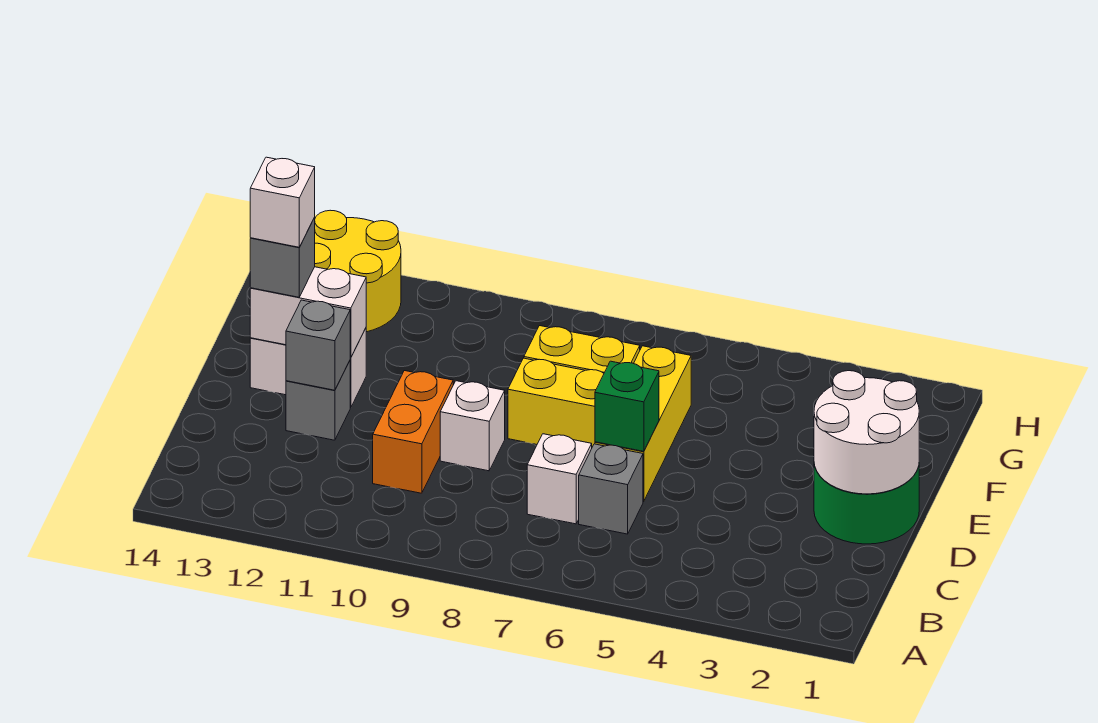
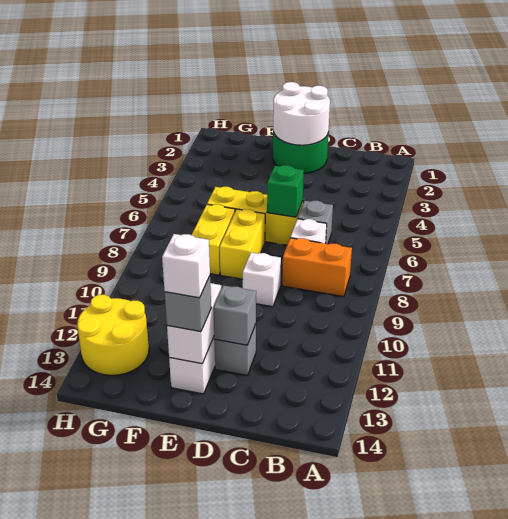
orange brick C10:D10 level 1 -> orange brick B8:C8 level 1

